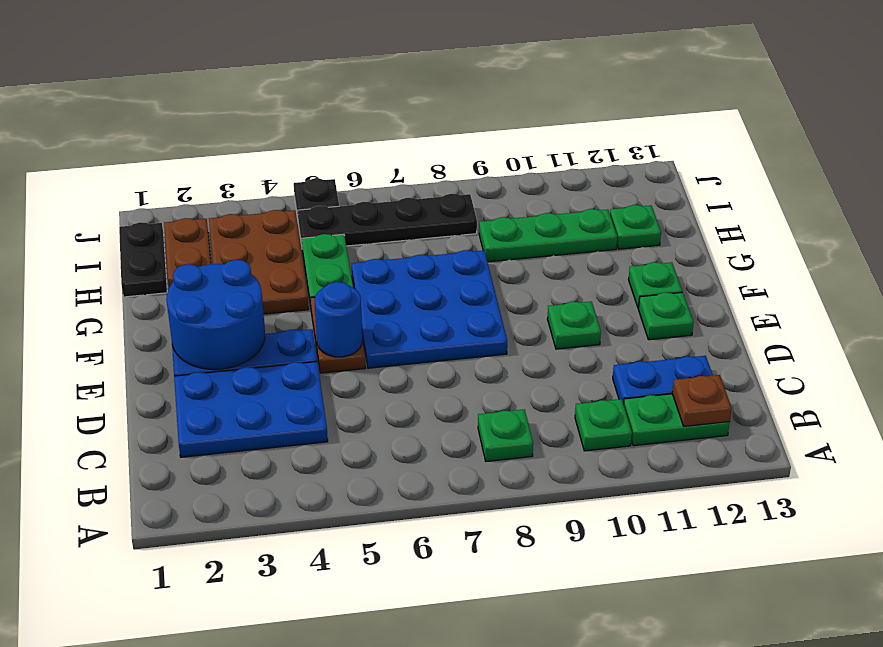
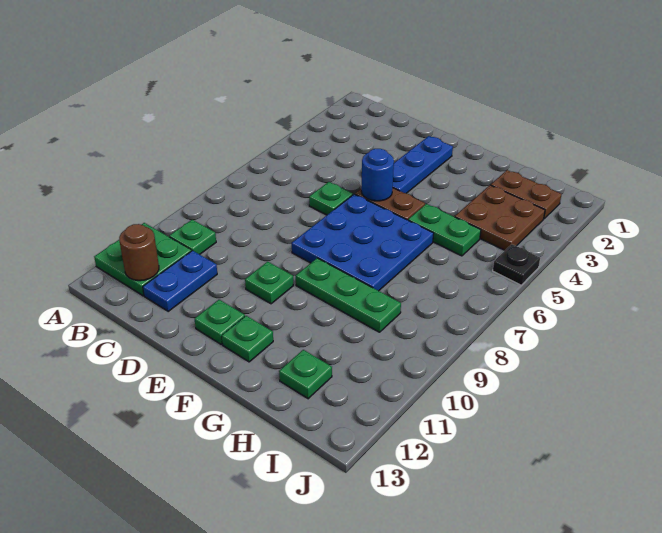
green plate B8 level 1 -> green plate D6 level 1
green plate B11:B12 level 1 -> green plate A11:B12 level 1
brown plate B12 level 2 -> brown round brick B12 level 2
blue plate C2:D4 level 1 -> none
blue round brick E2:F3 level 2 -> none
brown plate G3:I4 level 1 -> brown plate H3:I4 level 1
black plate H1:I1 level 1 -> none
green plate H9:H11 level 1 -> green plate F9:H9 level 1
black plate I5:I8 level 1 -> none

